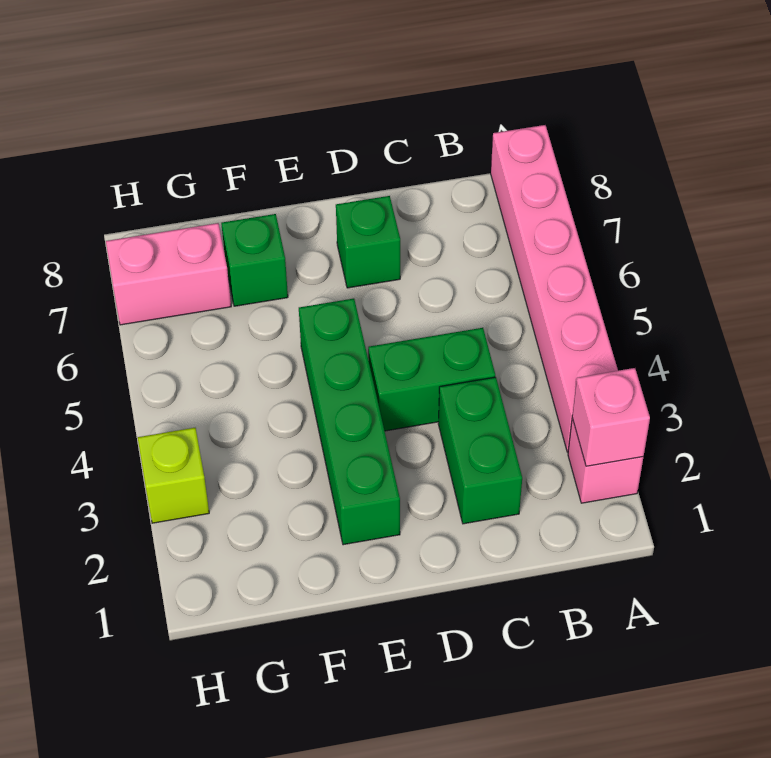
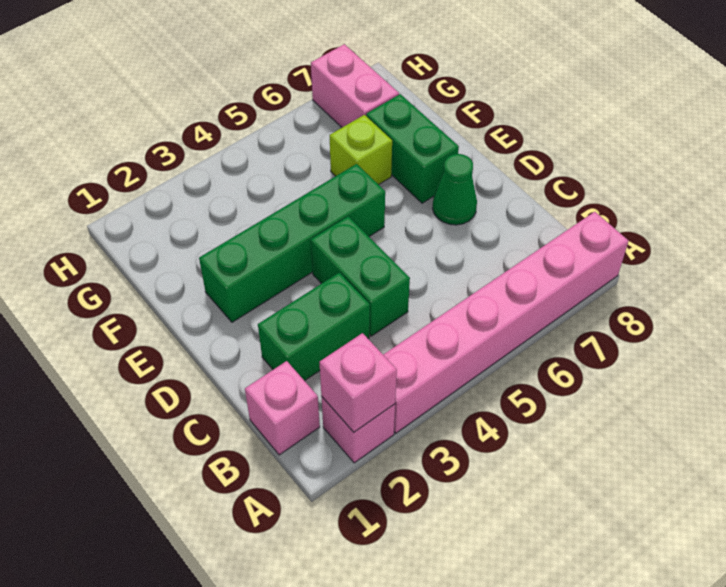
none -> pink brick B1 level 1
green brick D7 level 1 -> green cone D7 level 1
green brick F7 level 1 -> green brick E7:F7 level 1
lime brick H3 level 1 -> lime brick F6 level 1

